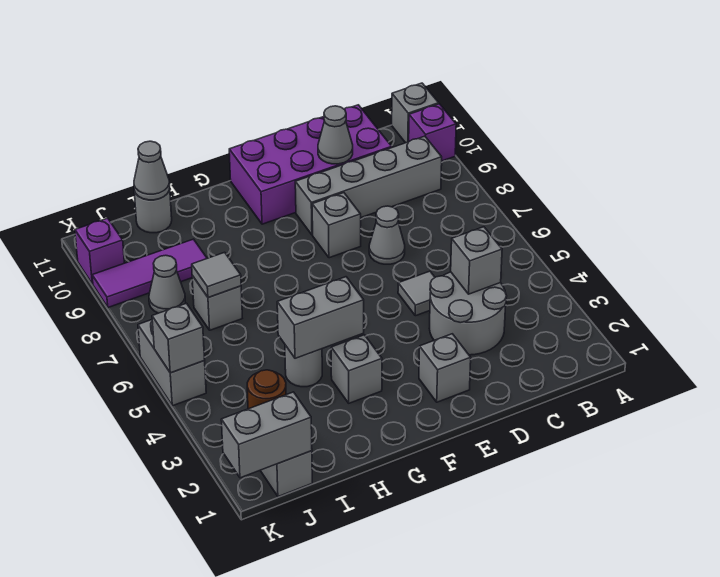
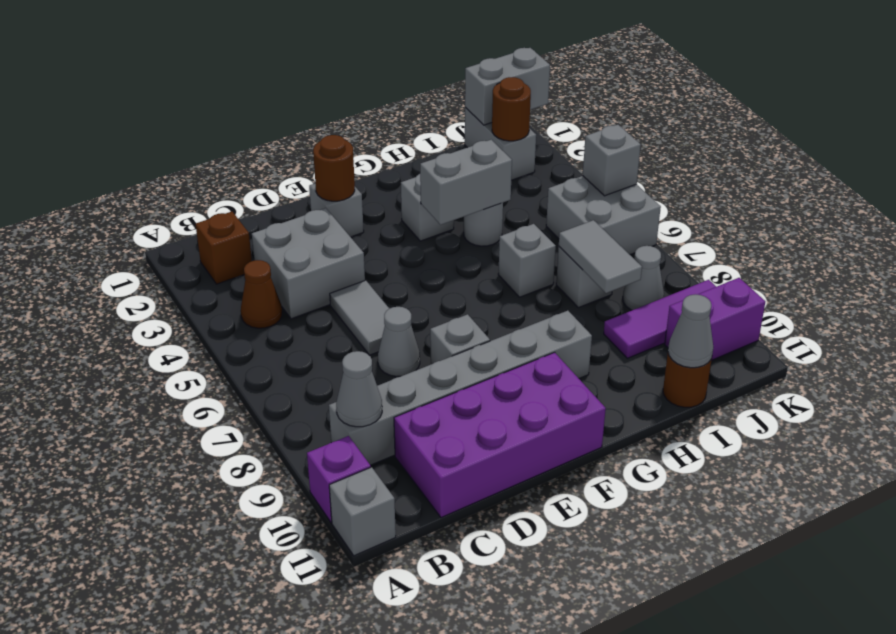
none -> brown brick B2 level 1
none -> brown cone B4 level 1
grey brick B9:E9 level 1 -> grey brick B9:G9 level 1
grey round brick C3:D4 level 1 -> grey brick C3:D4 level 1
grey brick C4 level 2 -> grey brick H6 level 1
grey tile D5 level 1 -> grey tile D5:D6 level 1
grey cone D10 level 2 -> grey cone B9 level 2
none -> brown round brick E2 level 2
grey tile I7 level 2 -> grey tile I7:I8 level 2
grey round brick I11 level 1 -> brown round brick I11 level 1
grey brick K5:K6 level 1 -> grey brick J5:K6 level 1
purple brick K10 level 1 -> purple brick J10:K10 level 1

